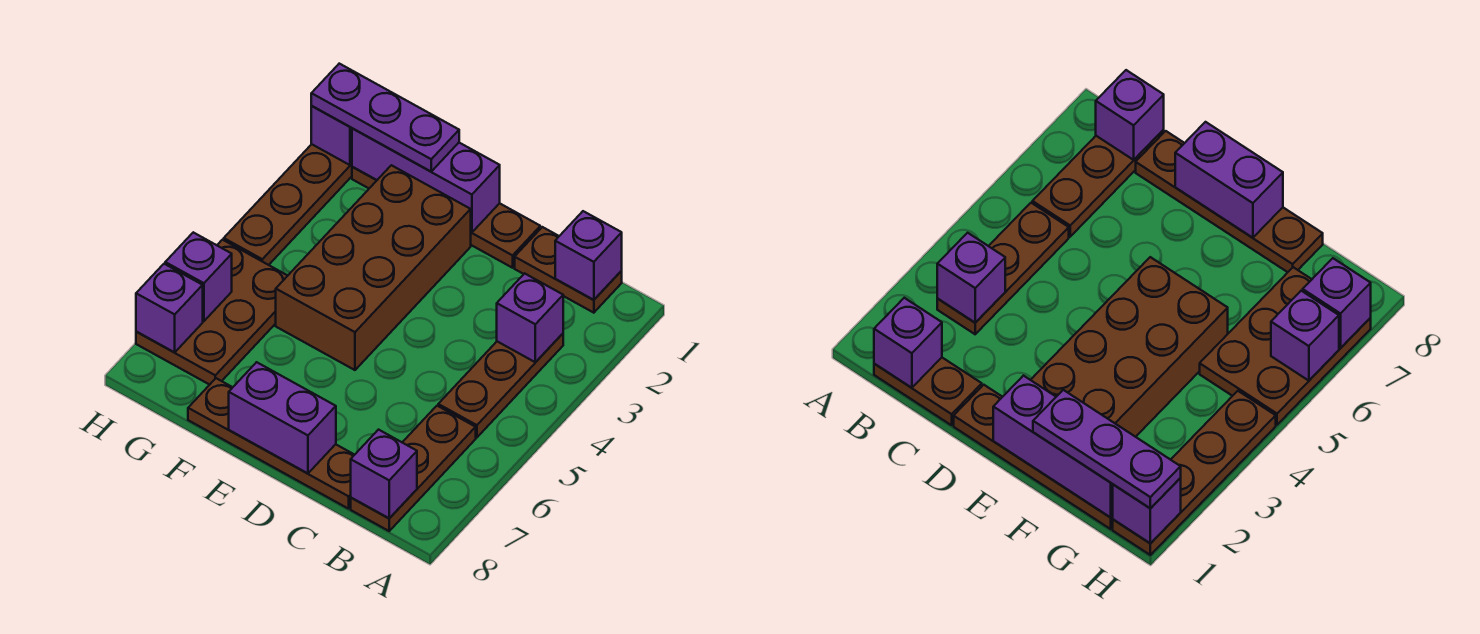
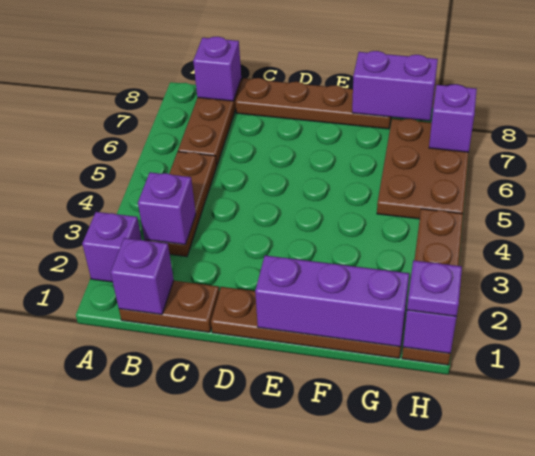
purple brick D8:E8 level 2 -> purple brick F8:G8 level 2
brown brick E2:F5 level 1 -> none
purple plate F1:H1 level 3 -> purple plate H1 level 3
purple brick H6 level 2 -> purple brick A2 level 1

